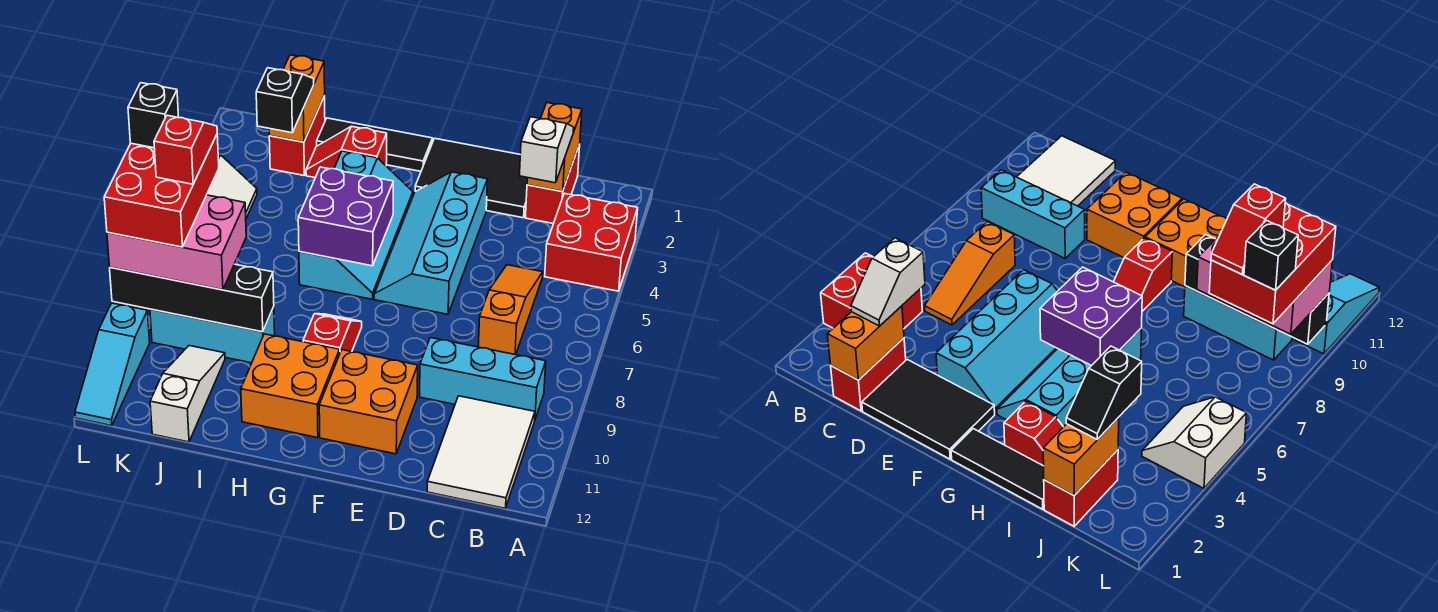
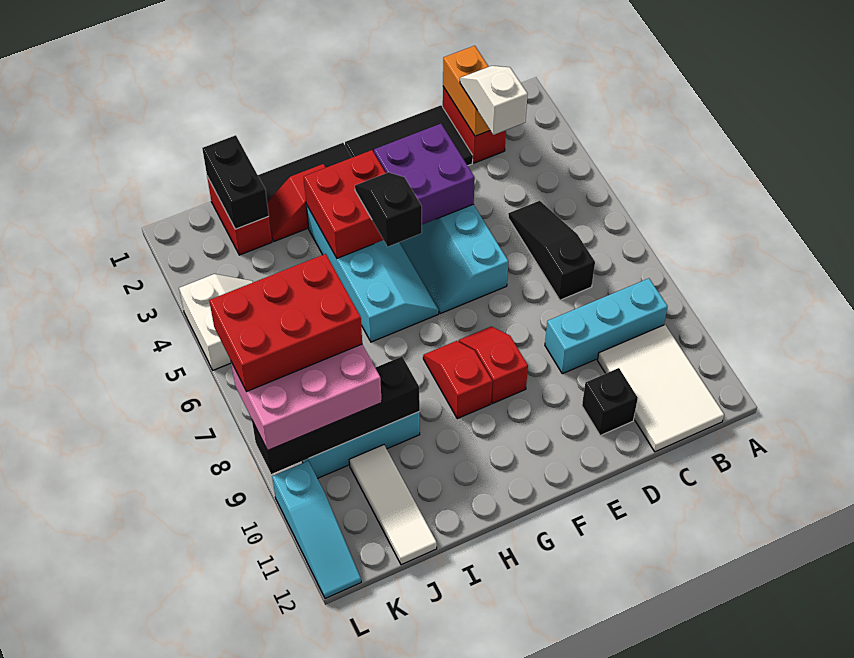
red brick A3:B4 level 1 -> red brick G3:H4 level 2
orange slope C5:C7 level 1 top 7 -> black slope C5:C7 level 1 top 7
orange brick E10:F11 level 1 -> none
purple brick G5:H6 level 2 -> purple brick E3:F4 level 2
orange brick G10:H11 level 1 -> none
orange brick J1:J2 level 2 -> black brick J1:J2 level 2
black slope J2:J3 level 3 top 3 -> black slope G4:G5 level 3 top 5
white slope J10:J12 level 1 top 12 -> white tile J10:J12 level 1
red brick K7:L9 level 4 -> red brick J7:L8 level 4
red slope K7:K8 level 5 top 8 -> red slope F8:F9 level 1 top 9
black brick L7 level 5 -> black brick D11 level 1

